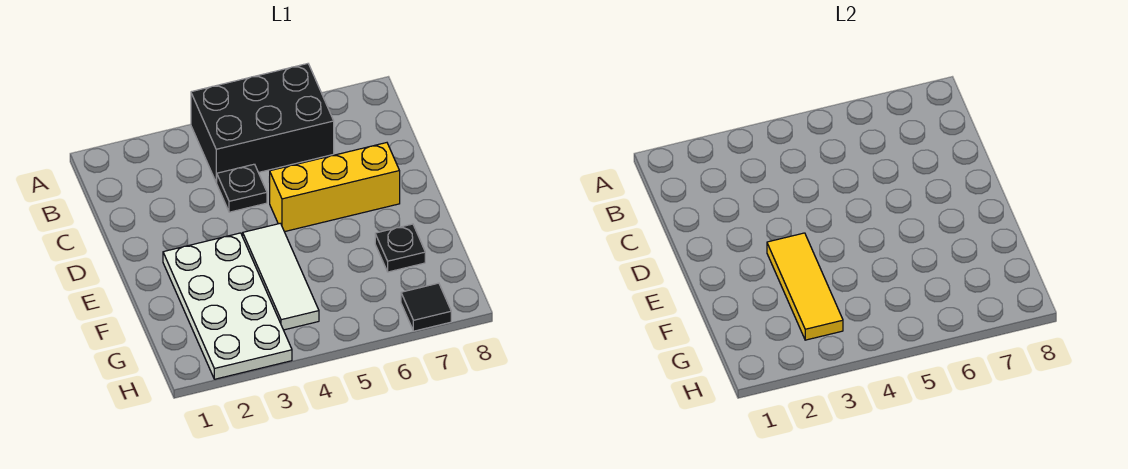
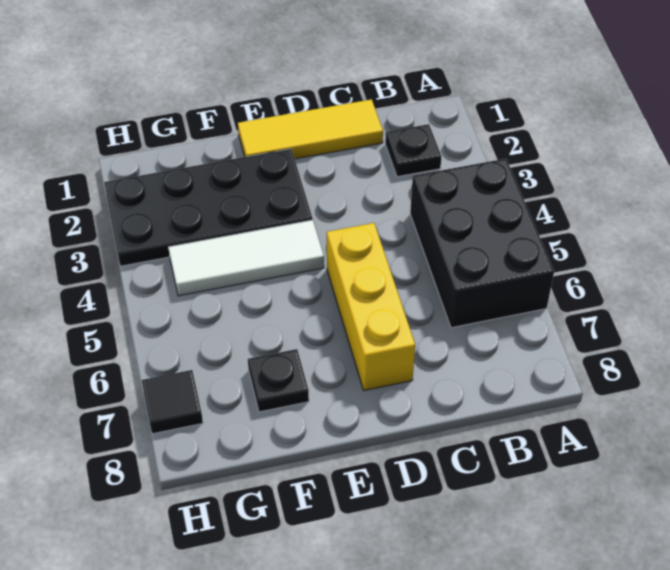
black plate C4 level 1 -> black plate B2 level 1
white plate E2:H3 level 1 -> black plate E2:H3 level 1
yellow tile E3:G3 level 2 -> yellow tile C1:E1 level 1

